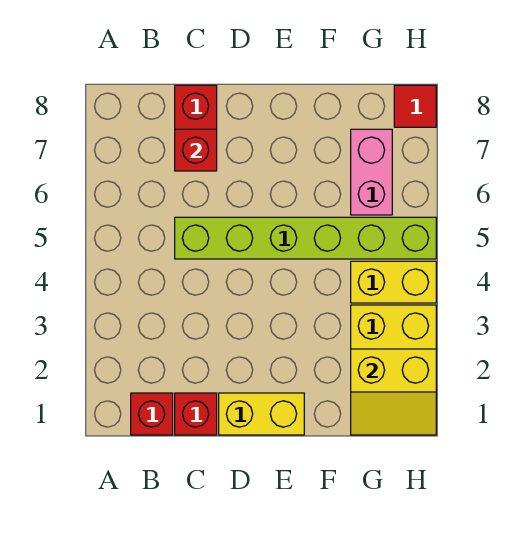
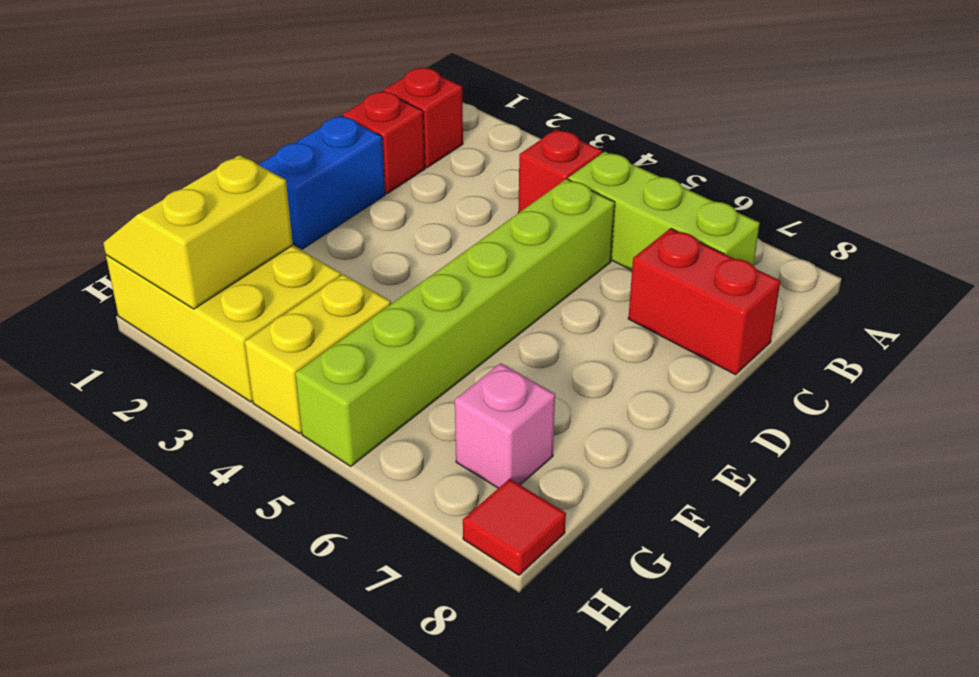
none -> lime brick B5:B7 level 1
red brick C7 level 2 -> red brick B4 level 1
yellow brick D1:E1 level 1 -> blue brick D1:E1 level 1
pink brick G6:G7 level 1 -> pink brick G7 level 1

